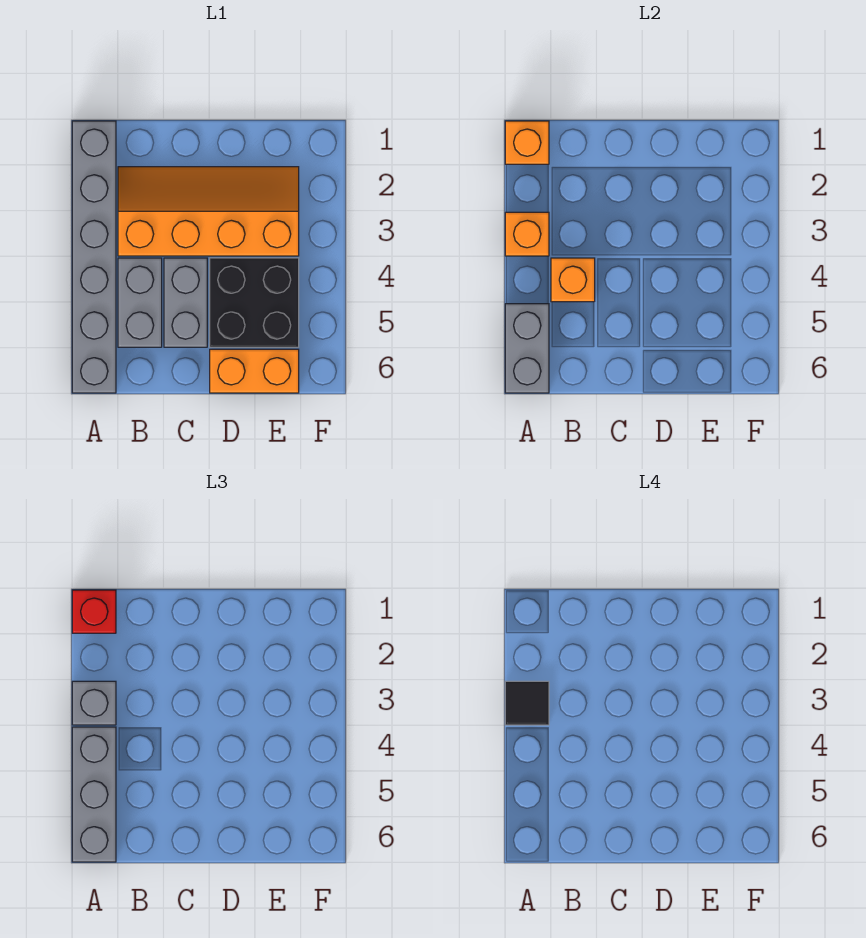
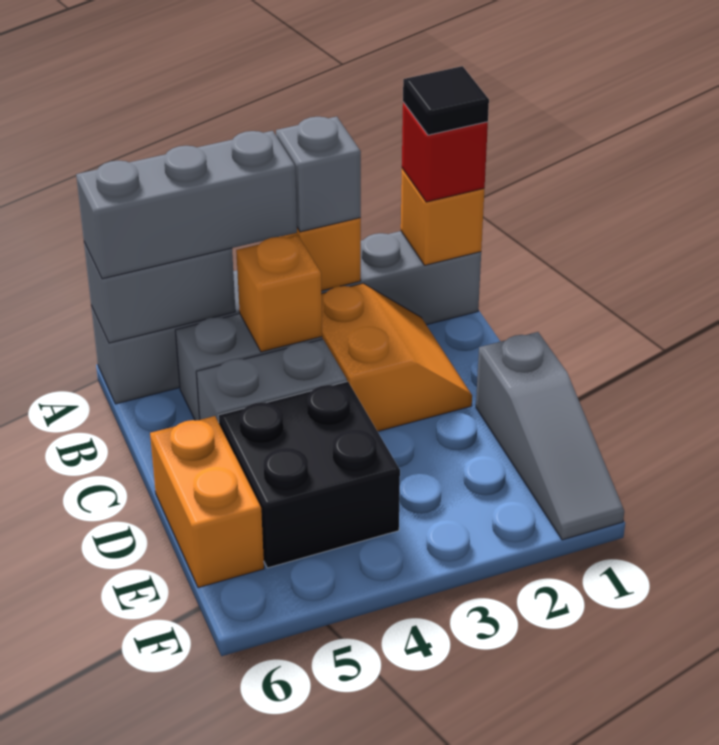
black tile A3 level 4 -> black tile A1 level 4
orange slope B2:E3 level 1 top 3 -> orange slope B2:C3 level 1 top 3
none -> grey slope D1:F1 level 1 top D

